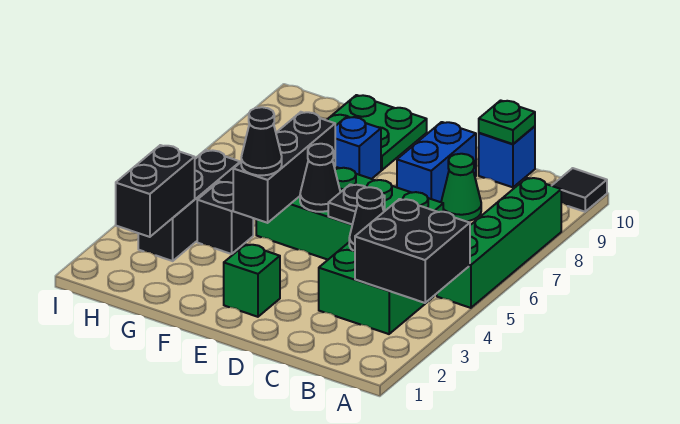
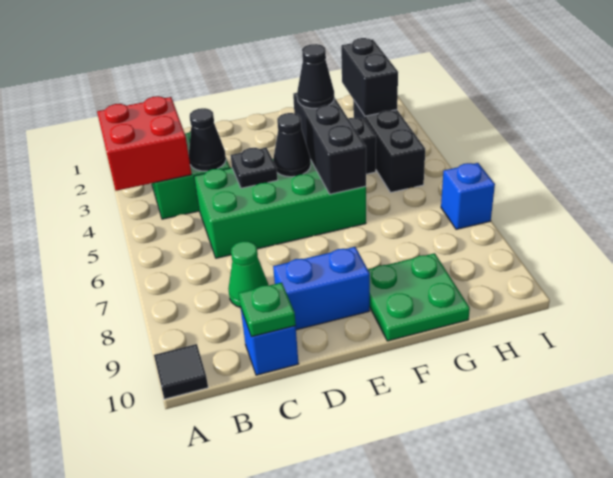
black brick A3:B4 level 2 -> red brick A3:B4 level 2
green brick A5:A8 level 1 -> none
blue brick D8:D9 level 1 -> blue brick D9:E9 level 1
green brick E2 level 1 -> none
blue brick F8 level 1 -> blue brick I7 level 1

